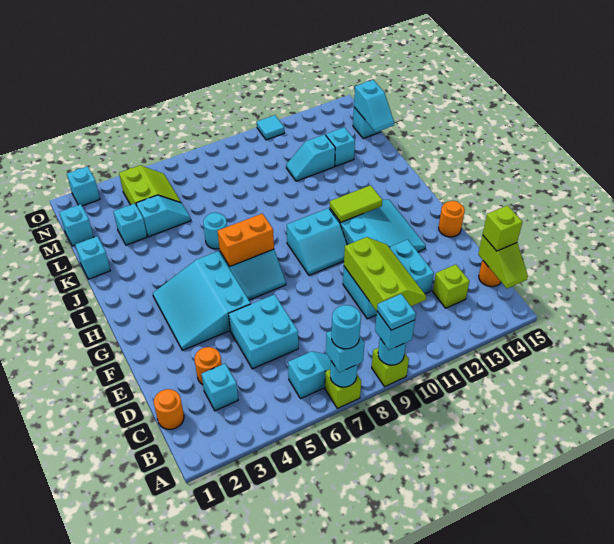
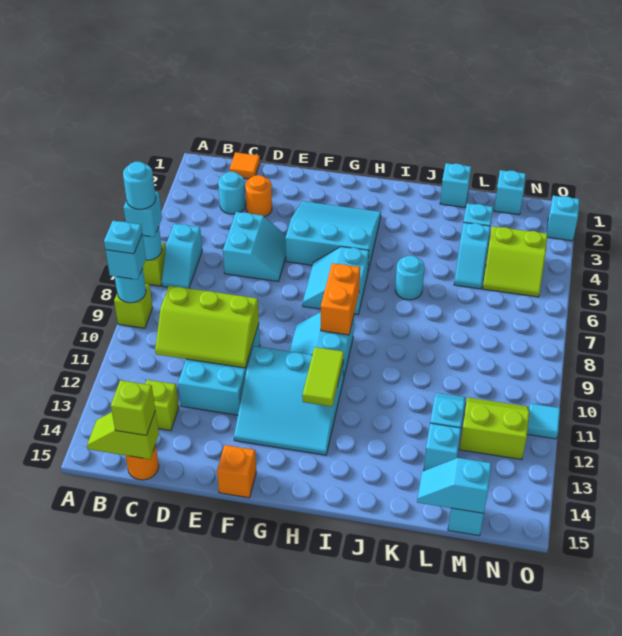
orange round brick C1 level 1 -> orange tile C1 level 1
cyan brick C3 level 1 -> cyan round brick C3 level 1
cyan brick D5:E6 level 1 -> cyan slope D5:E6 level 1 top D
orange round brick F15 level 1 -> orange brick F15 level 1
orange brick H6:H7 level 2 -> orange brick H8:H9 level 2
none -> lime slope M11:N12 level 1 top 12

